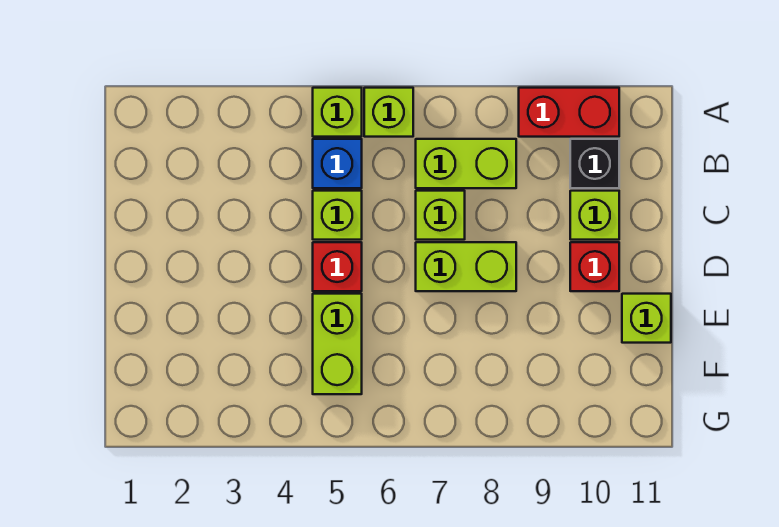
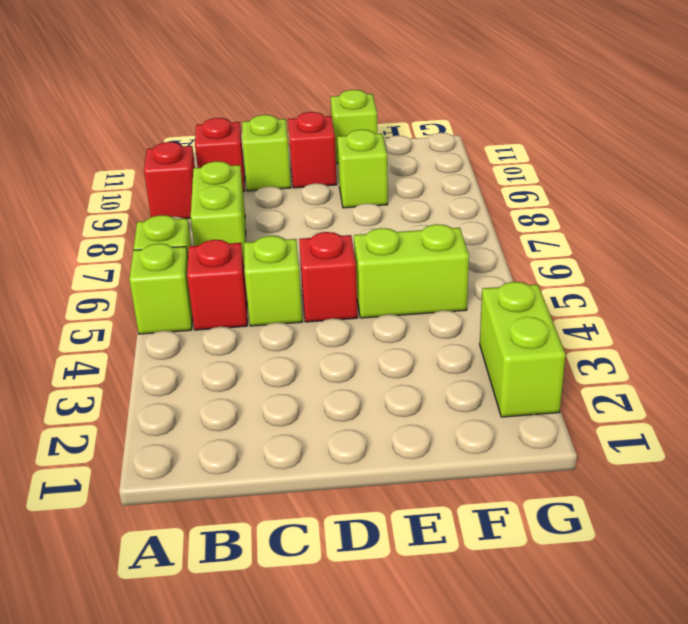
red brick A9:A10 level 1 -> red brick A9 level 1
blue brick B5 level 1 -> red brick B5 level 1
black brick B10 level 1 -> red brick B10 level 1
lime brick C7 level 1 -> lime brick E9 level 1
lime brick D7:D8 level 1 -> lime brick G2:G3 level 1

